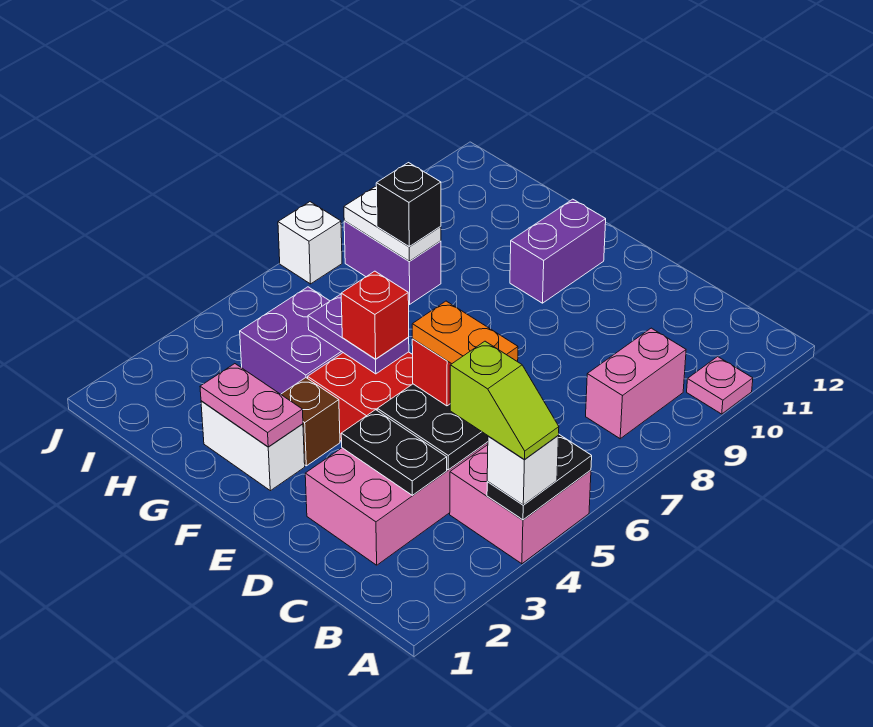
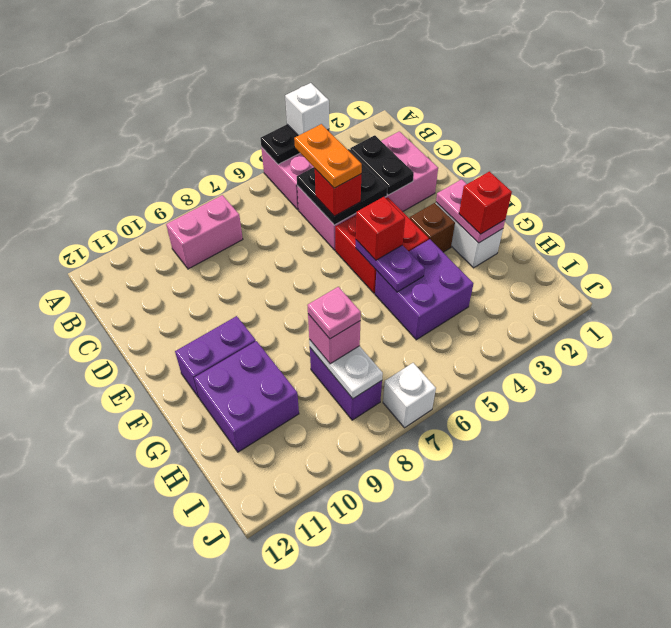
lime slope A4:B4 level 4 top B -> none
pink plate A10 level 1 -> pink plate H8 level 4
none -> red brick G2 level 3
none -> purple brick G10:H11 level 1
black brick H8 level 3 -> pink brick H8 level 3

